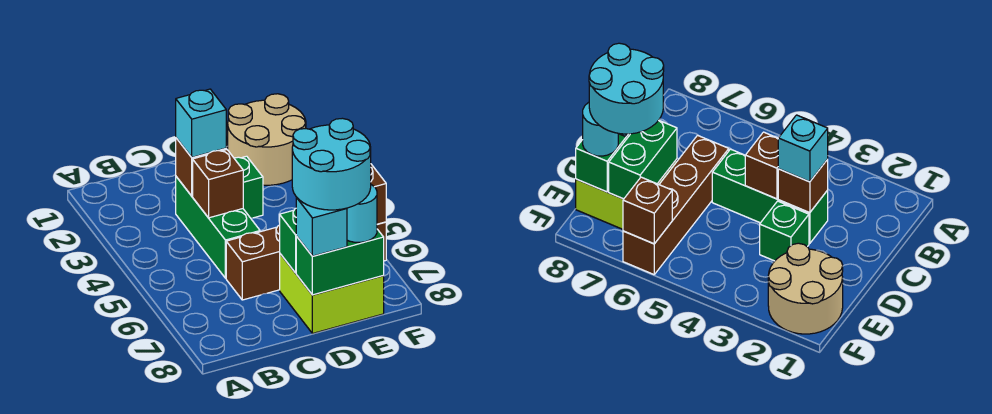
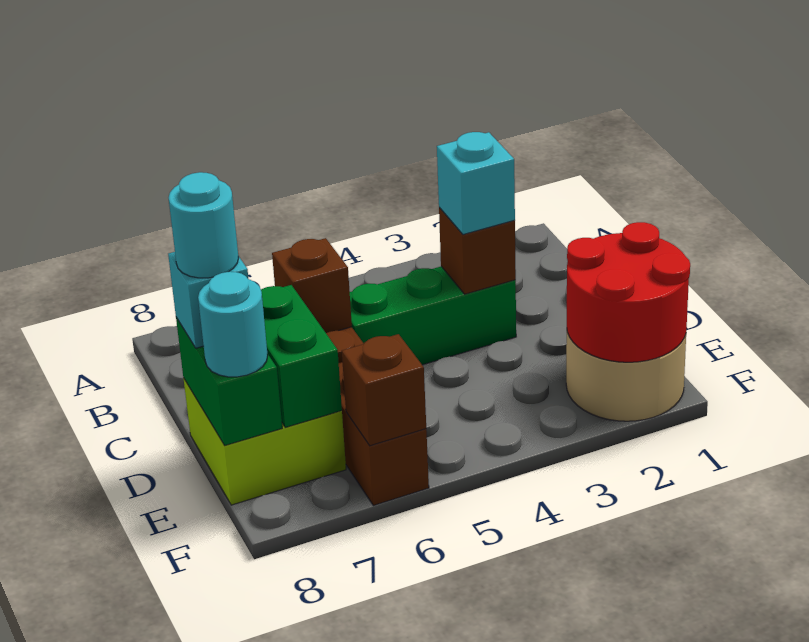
brown brick C4 level 2 -> brown brick C6 level 2
green brick D3 level 1 -> none
cyan round brick D7:E8 level 4 -> cyan round brick D8 level 4
none -> red round brick E1:F2 level 2

